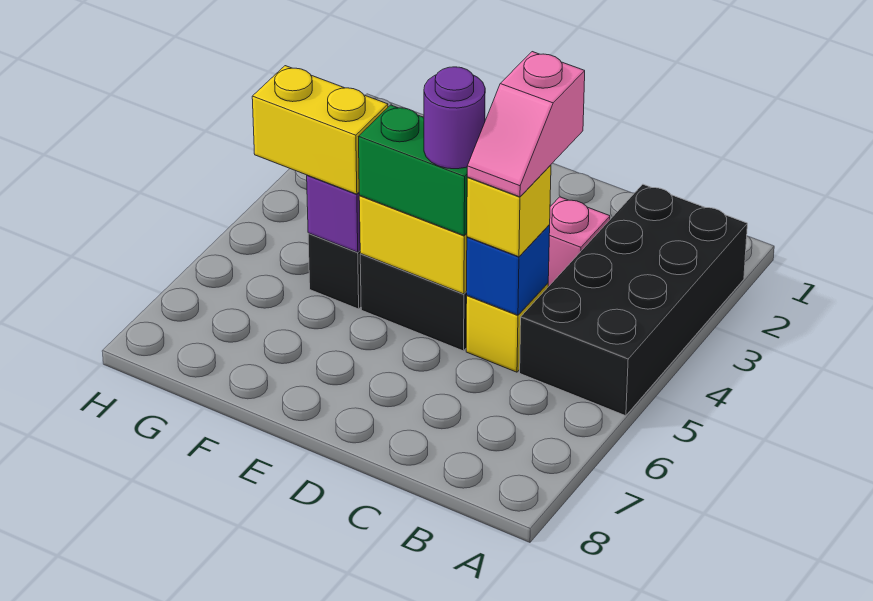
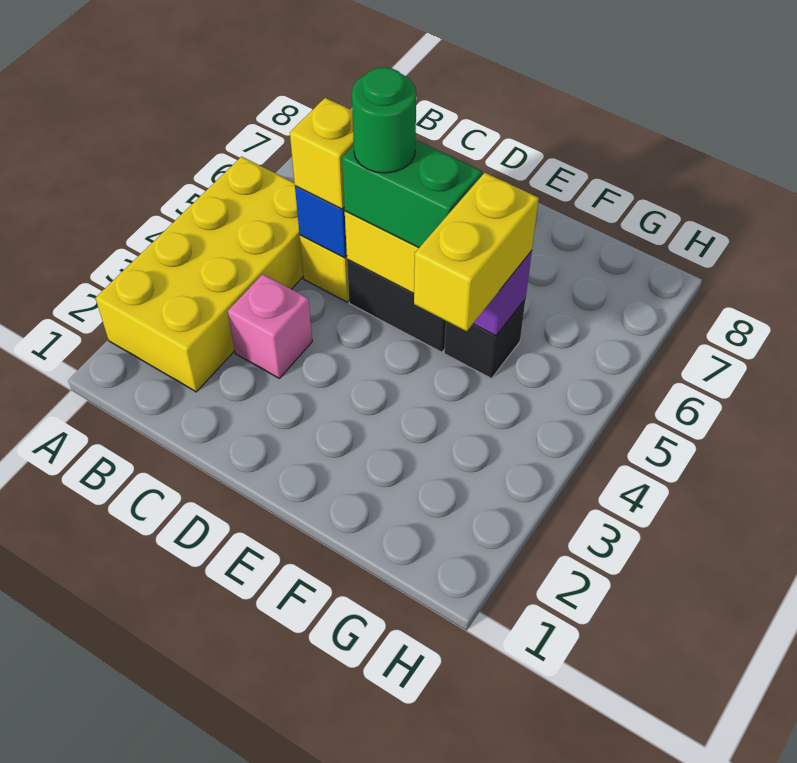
black brick A2:B5 level 1 -> yellow brick A2:B5 level 1
pink slope C4:C5 level 4 top 4 -> none
purple round brick D5 level 4 -> green round brick D5 level 4
yellow brick F5:G5 level 3 -> yellow brick F4:F5 level 3

